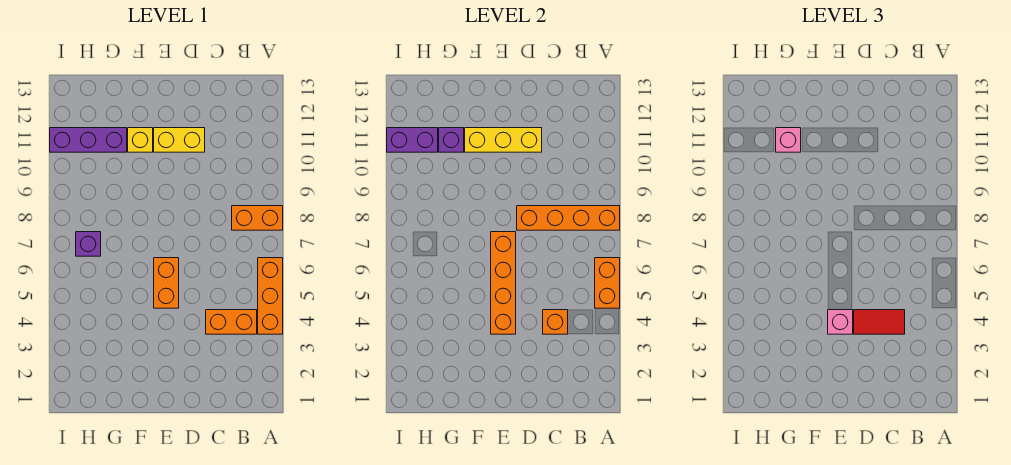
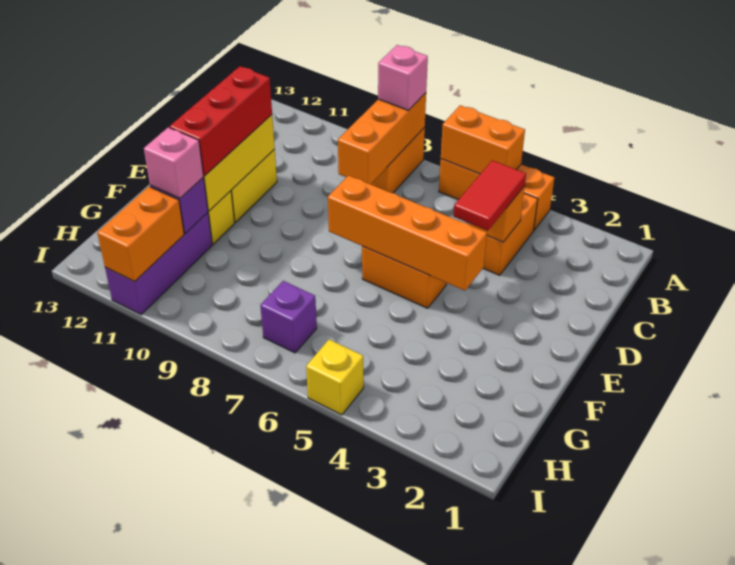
orange brick A8:D8 level 2 -> orange brick A8:C8 level 2
none -> red brick D11:F11 level 3
pink brick E4 level 3 -> pink brick A8 level 3
purple brick H11:I11 level 2 -> orange brick H11:I11 level 2
none -> yellow brick I5 level 1

